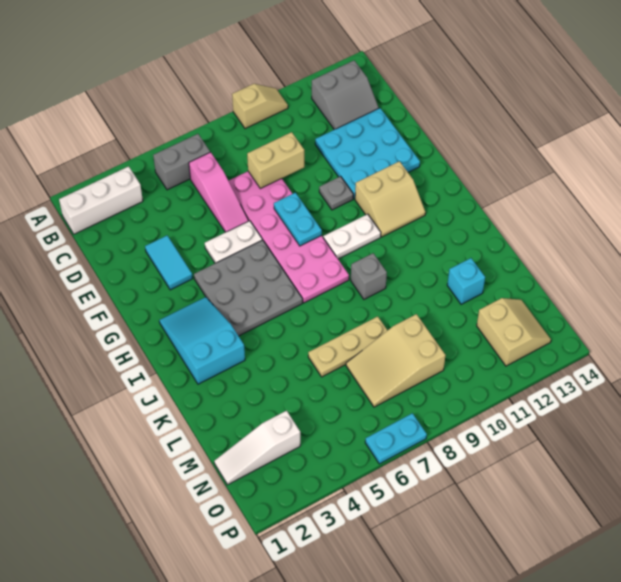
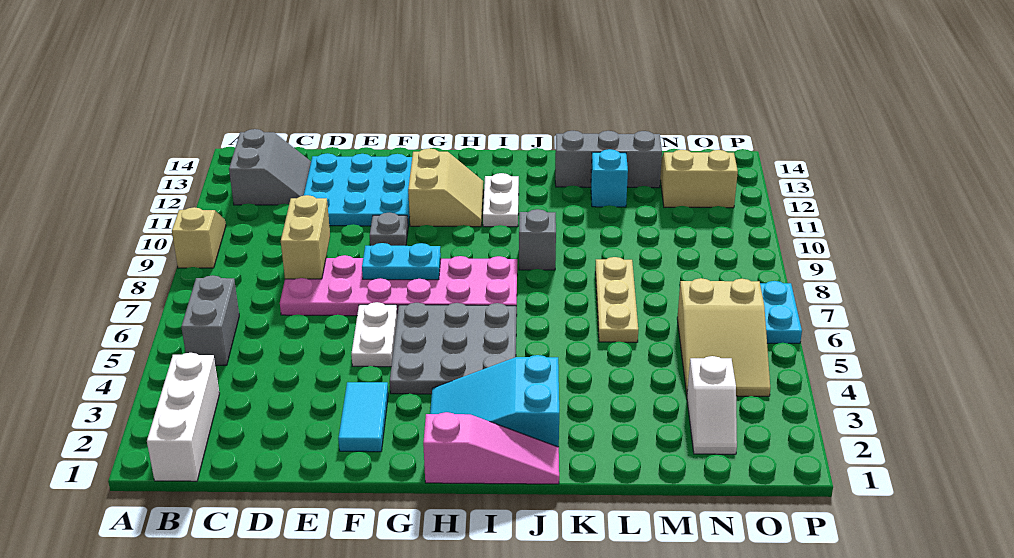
pink slope C6:E6 level 1 top C -> pink slope H1:J1 level 1 top H
cyan tile E3:F3 level 1 -> cyan tile F2:F3 level 1
white plate H9:H10 level 1 -> white plate I11:I12 level 1
none -> grey brick K13:M13 level 1
tan slope M7:N9 level 1 top 9 -> tan slope N4:O6 level 1 top 6
white slope N1:N3 level 1 top 3 -> white slope N2:N3 level 1 top 3

